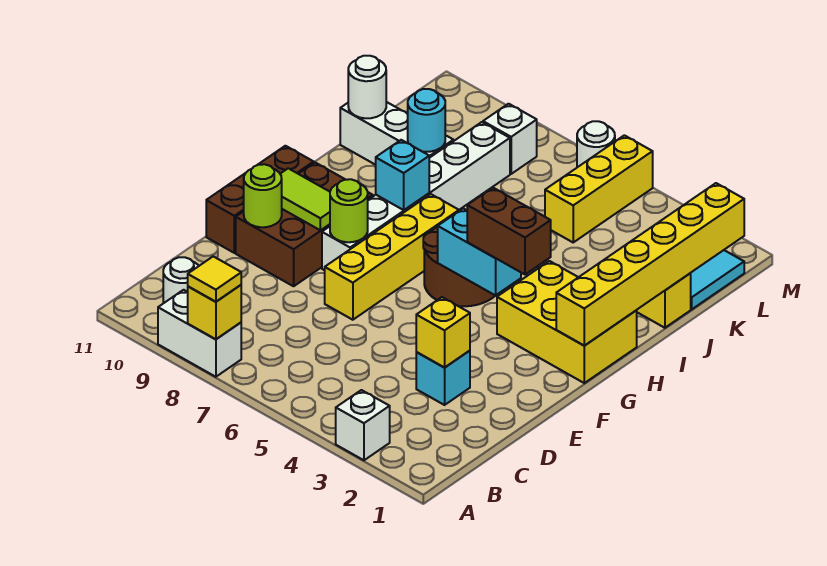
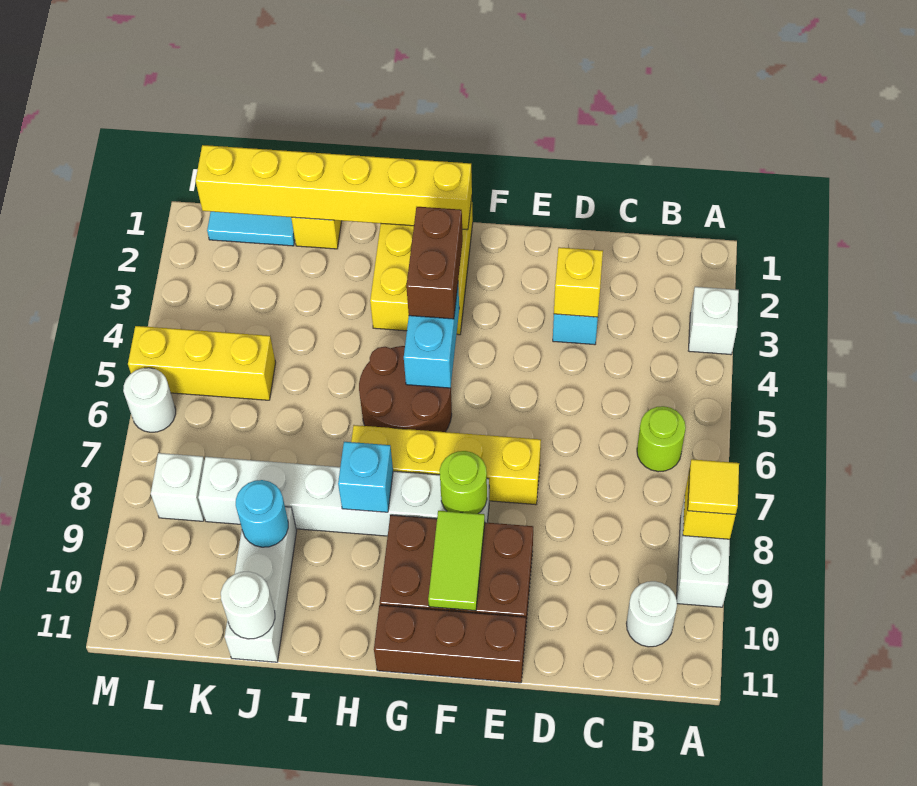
lime round brick E10 level 2 -> lime round brick B6 level 1

